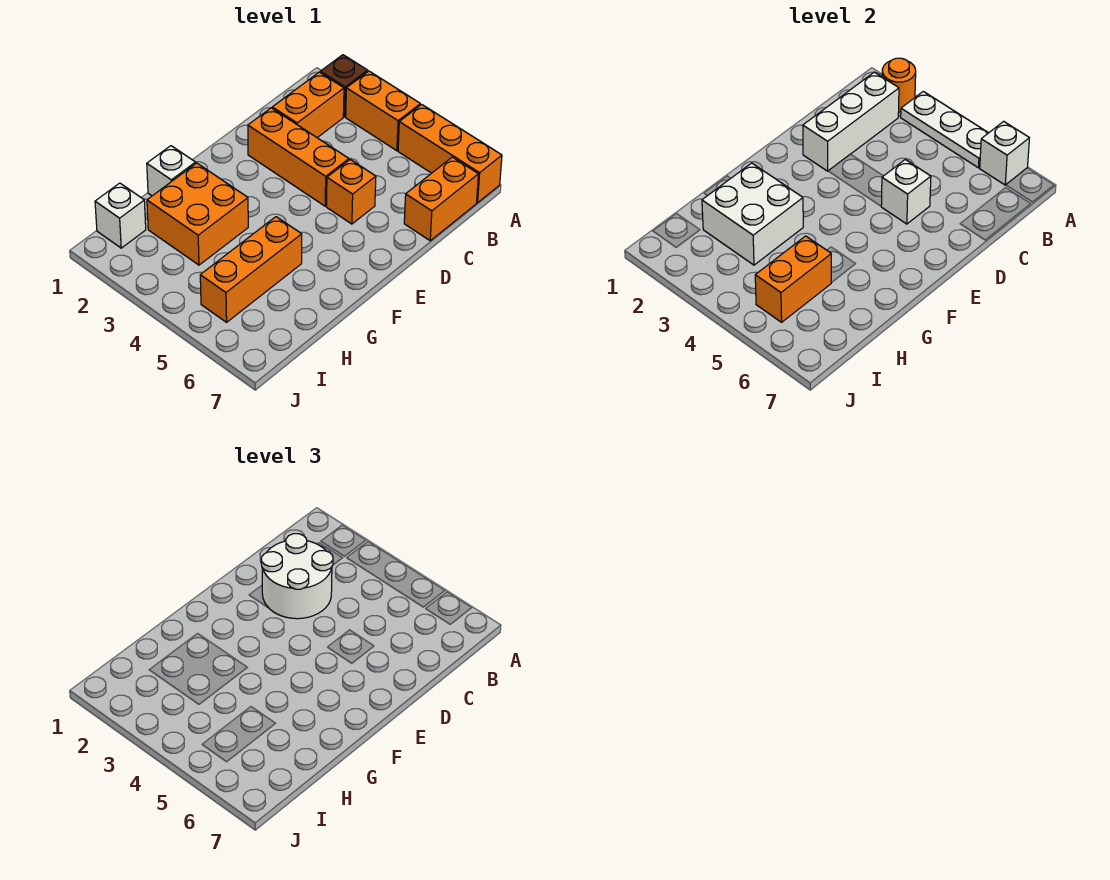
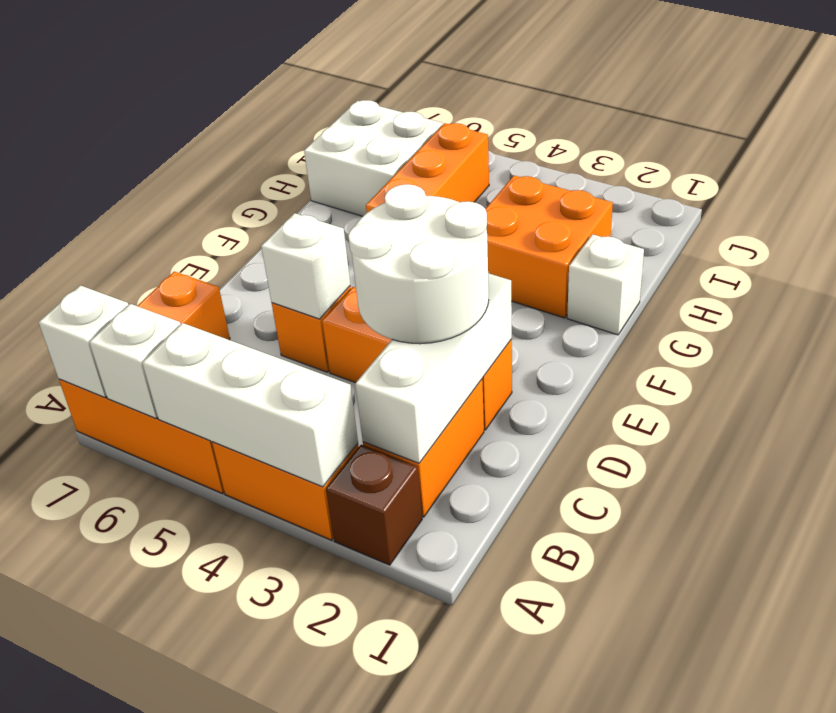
orange round brick A2 level 2 -> none
white plate A3:A5 level 2 -> white brick A3:A5 level 2
white brick G2:H3 level 2 -> white brick H6:I7 level 1
orange brick H5:I5 level 2 -> none
white brick I1 level 1 -> white brick A7 level 2

